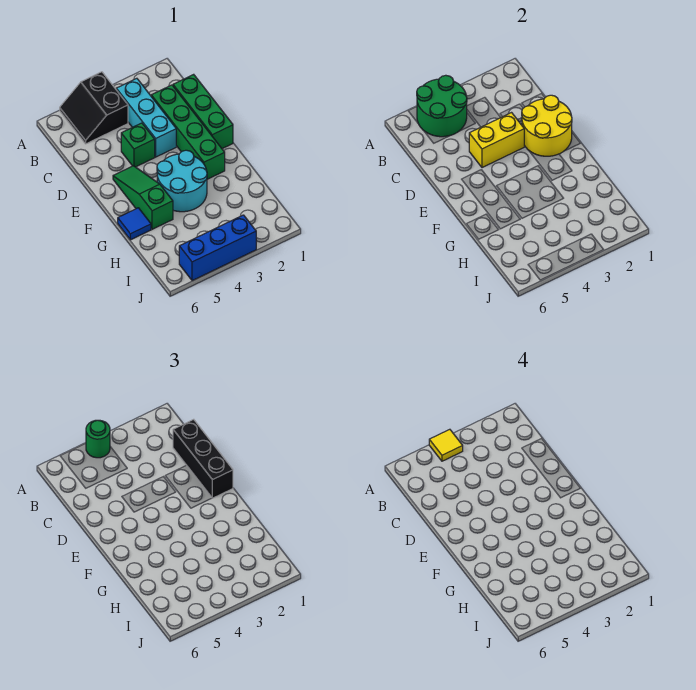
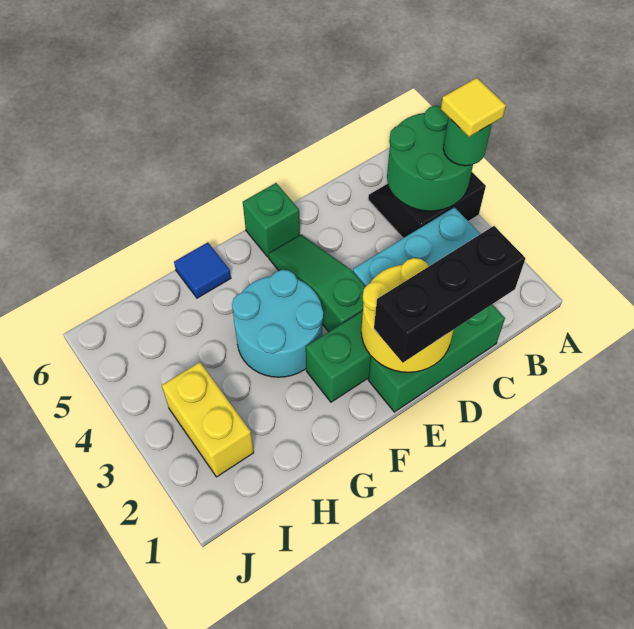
yellow brick D3:D4 level 2 -> yellow brick I2:I3 level 1
green brick D4 level 1 -> green brick E6 level 1
green slope E5:G5 level 1 top G -> green slope E3:E5 level 1 top 3
blue brick J3:J5 level 1 -> none

